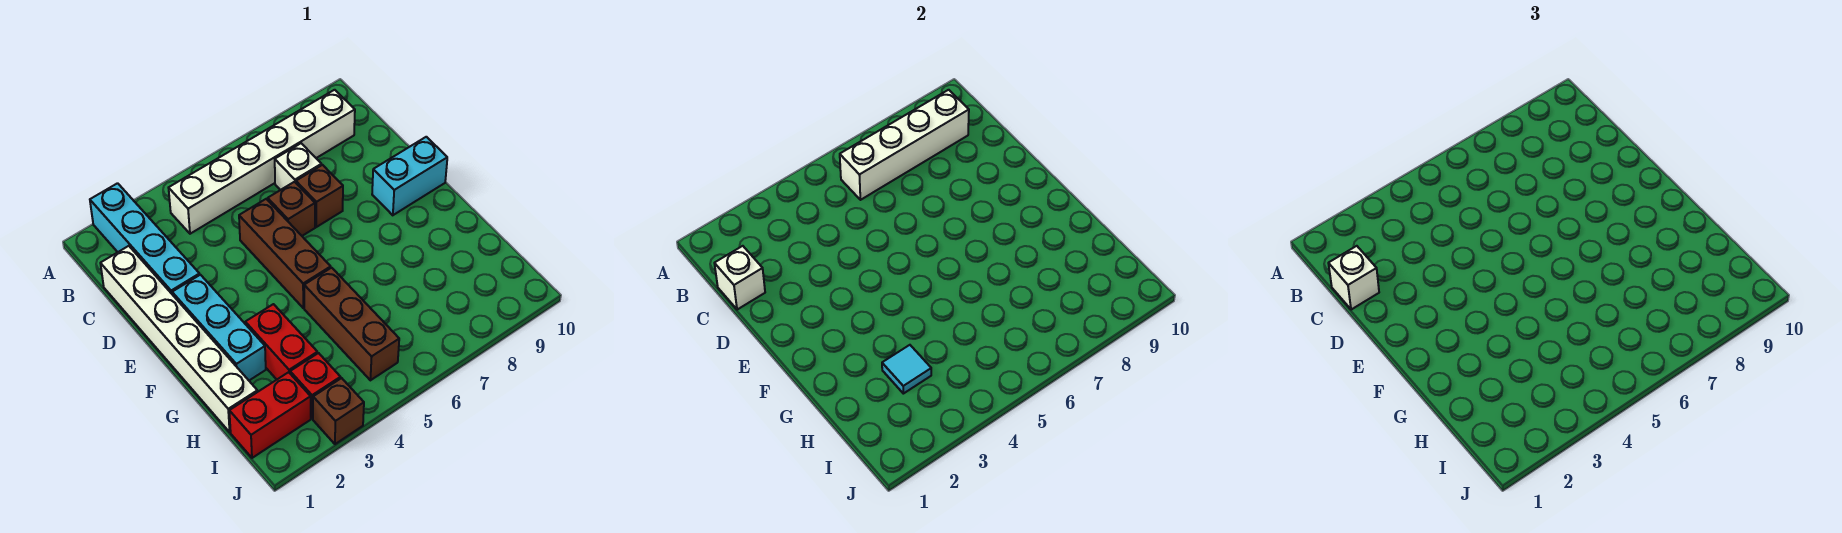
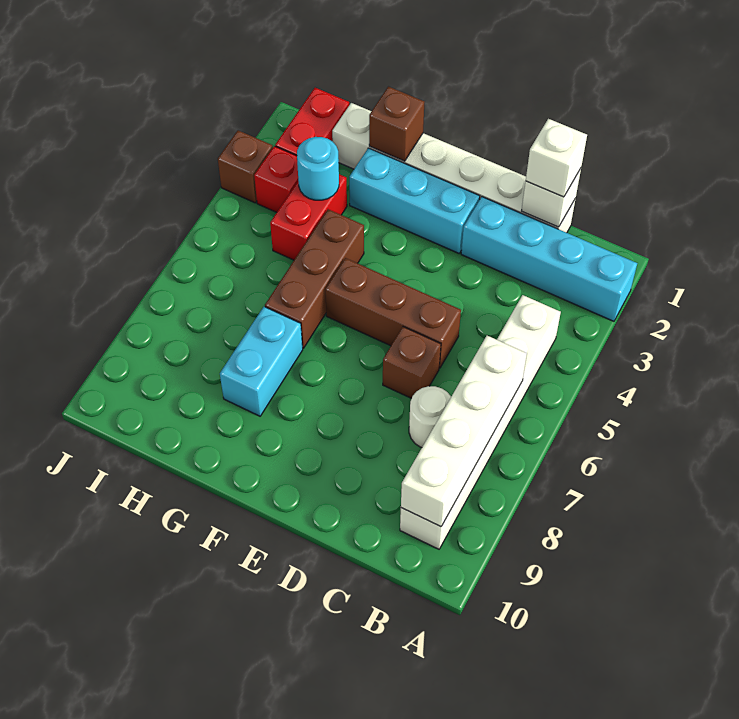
white brick C7 level 1 -> white round brick C7 level 1
brown brick D7 level 1 -> brown brick G1 level 2
cyan brick E9:E10 level 1 -> cyan brick G7:G8 level 1
red brick G3:H3 level 1 -> red brick H3:H4 level 1
brown brick G5:I5 level 1 -> brown brick G4:G6 level 1
cyan tile H3 level 2 -> cyan round brick H3 level 2

